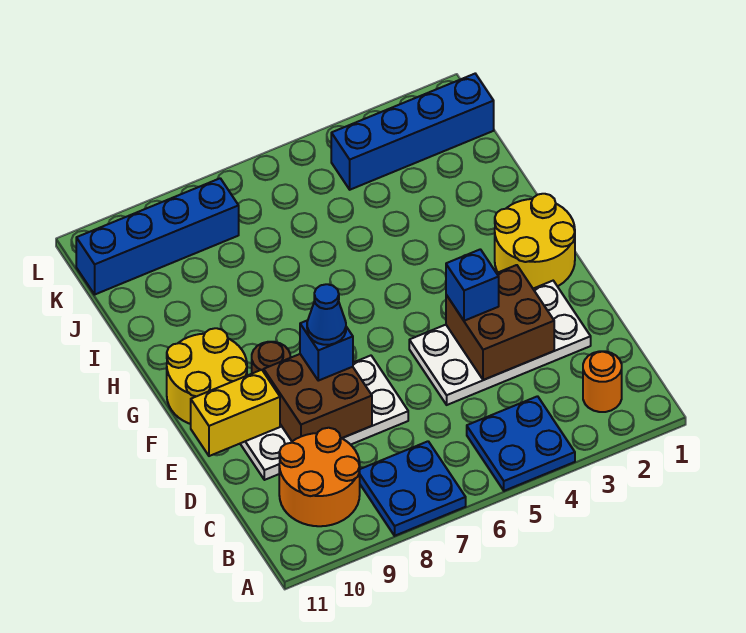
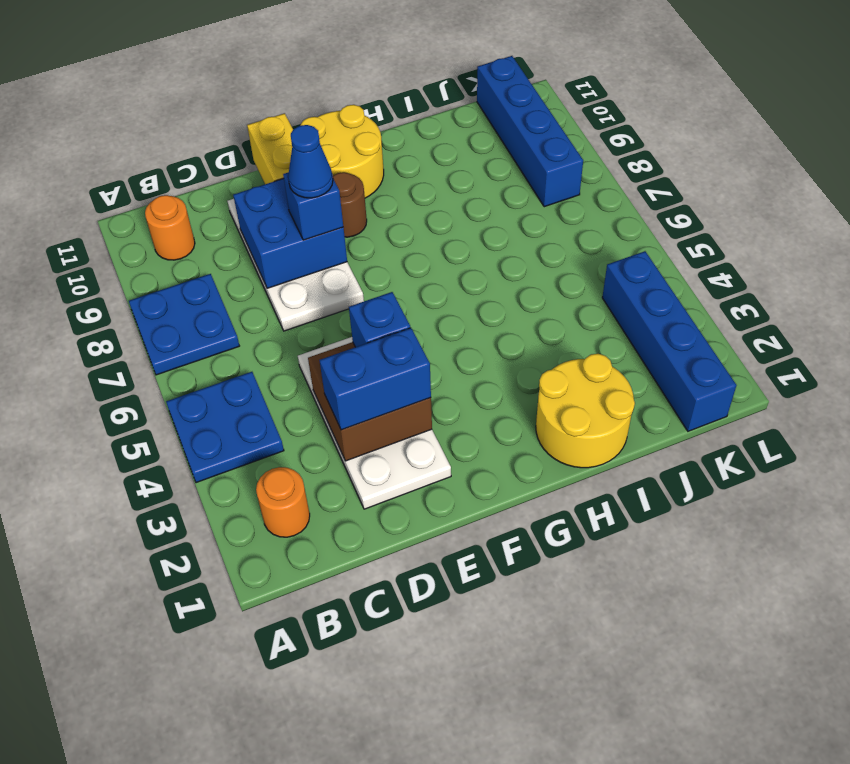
orange round brick B9:C10 level 1 -> orange round brick B10 level 1
none -> blue brick D3:E3 level 3
brown brick D8:E9 level 2 -> blue brick D8:E9 level 2
yellow round brick F1:G2 level 1 -> yellow round brick H1:I2 level 1

